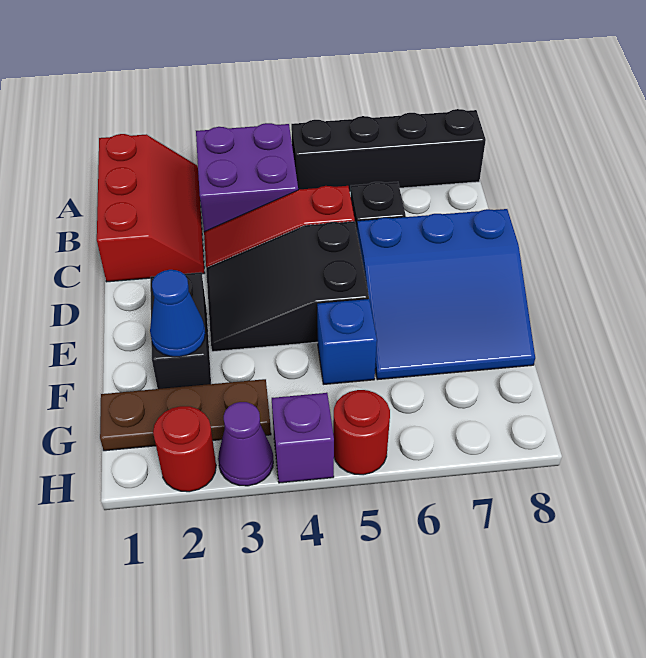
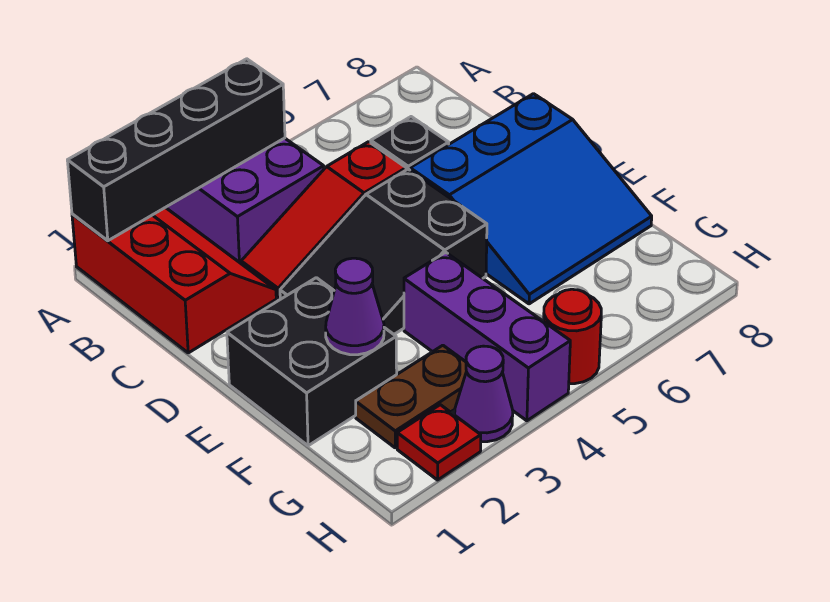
black brick A5:A8 level 1 -> black brick A1:A4 level 2
black brick E2:F2 level 1 -> black brick E1:F2 level 1
blue cone F2 level 2 -> purple cone F2 level 2
blue brick F5 level 1 -> none
brown plate G1:G3 level 1 -> brown plate G2:G3 level 1
red round brick H2 level 1 -> red plate H2 level 1
purple brick H4 level 1 -> purple brick F4:H4 level 1

